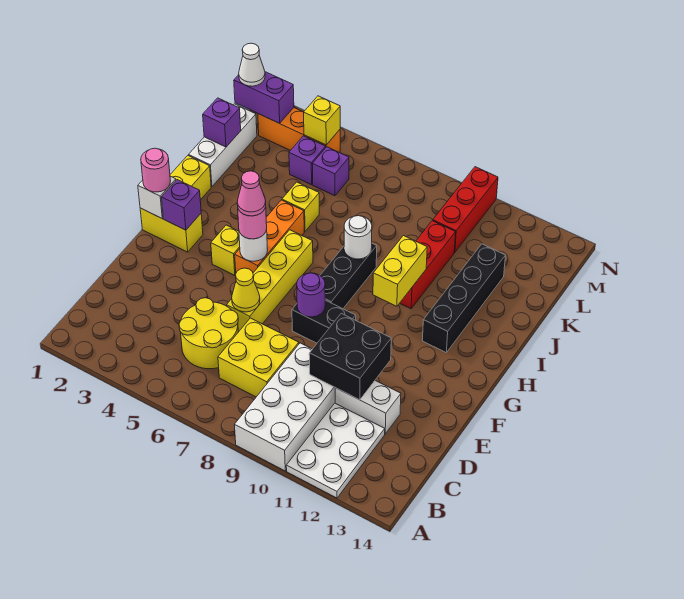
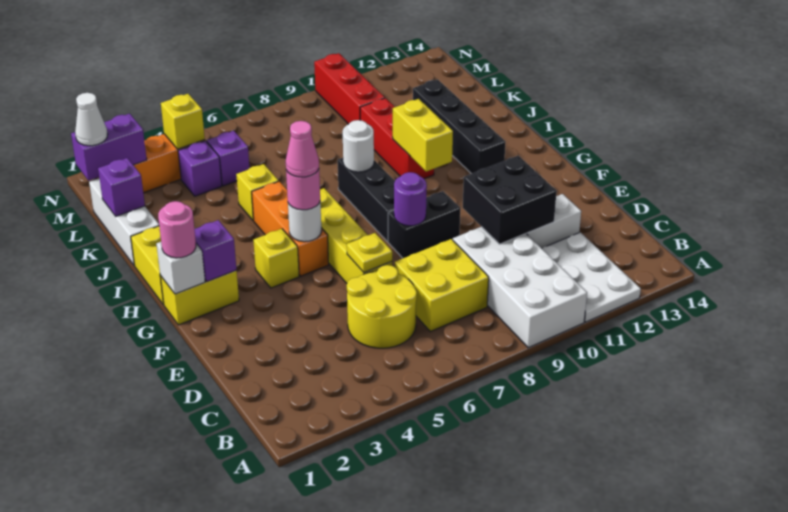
yellow cone E6 level 2 -> yellow plate E6 level 2

